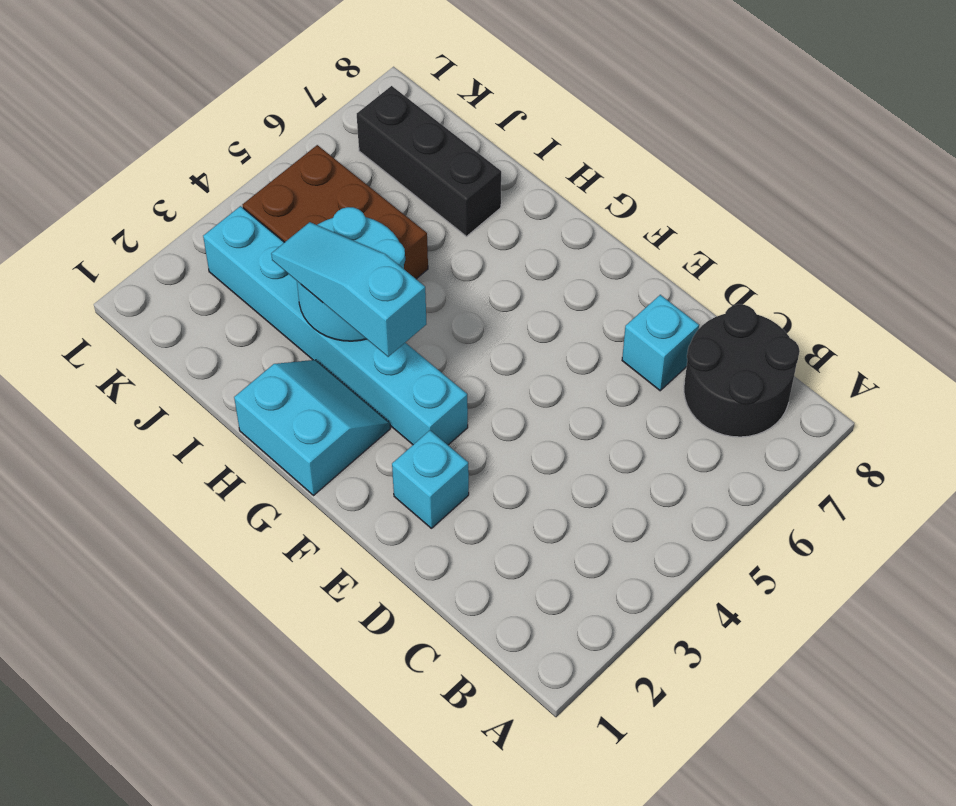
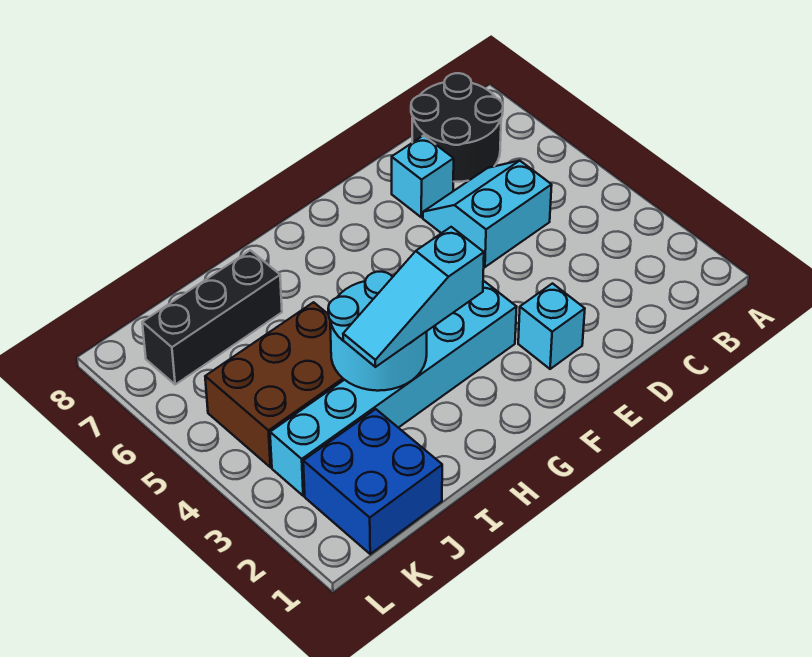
cyan slope G1:H2 level 1 top 1 -> cyan slope C5:D6 level 1 top 5
none -> blue brick J1:K2 level 1

